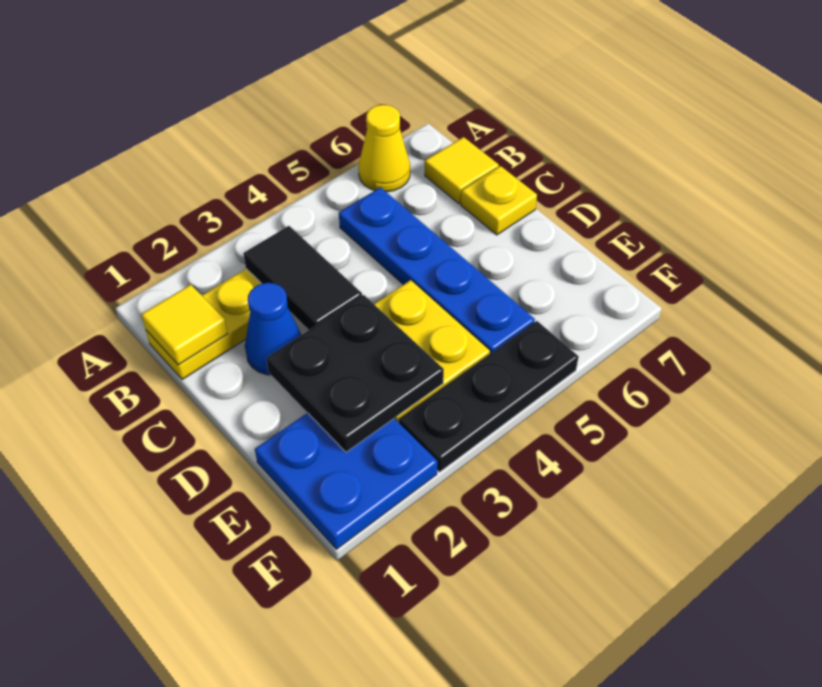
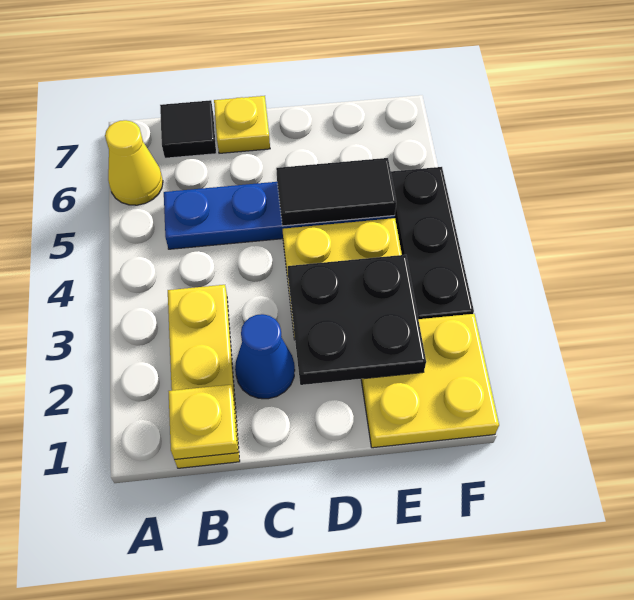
yellow tile B1 level 2 -> yellow plate B1 level 2
black tile B3:C3 level 2 -> black tile D5:E5 level 2
yellow tile B7 level 1 -> black tile B7 level 1
blue plate E1:F2 level 1 -> yellow plate E1:F2 level 1

